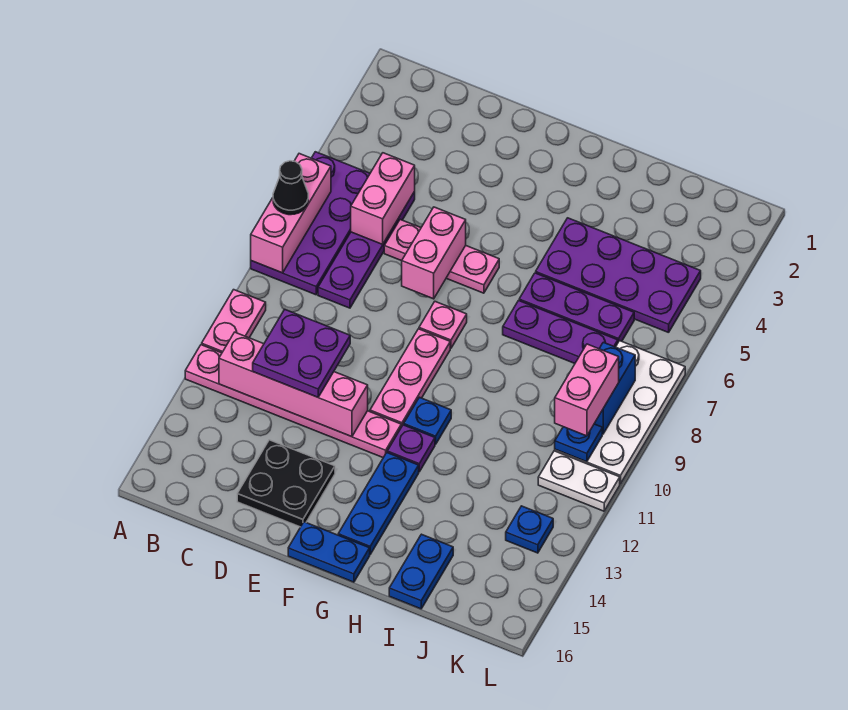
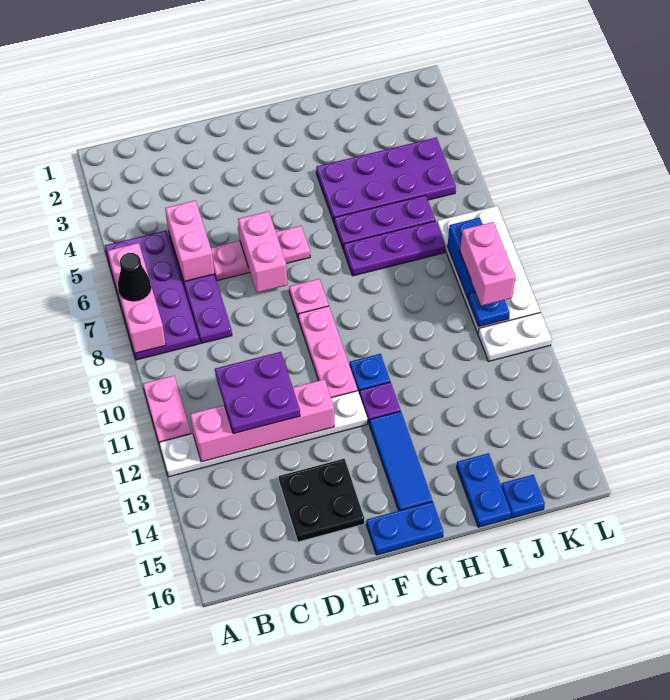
pink plate A12:F12 level 1 -> white plate A12:F12 level 1
blue plate G13:G15 level 1 -> blue tile G13:G15 level 1
blue plate K13 level 1 -> blue plate J16 level 1

